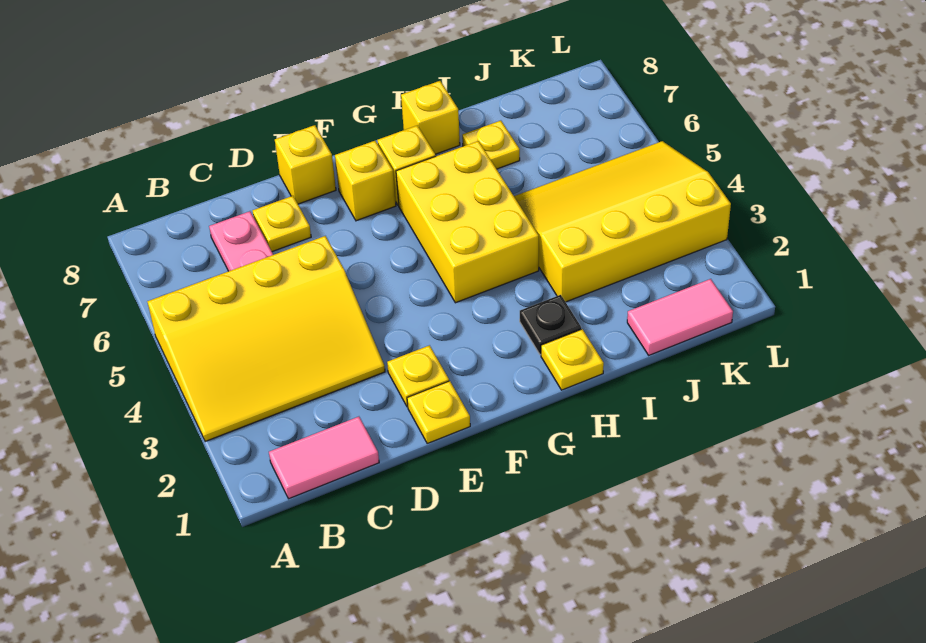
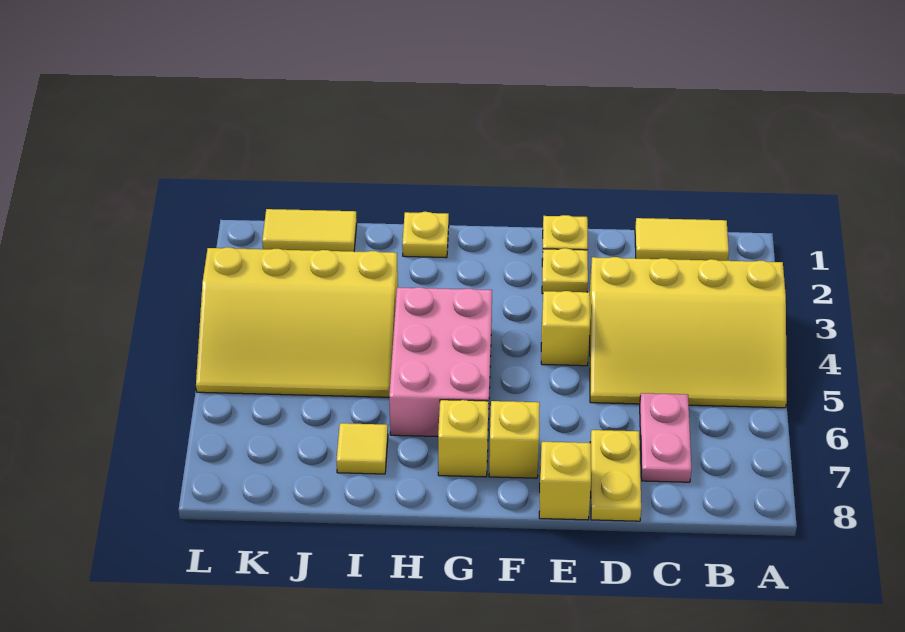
yellow slope A3:D5 level 1 top 5 -> yellow slope A3:D5 level 1 top 3
pink tile B1:C1 level 1 -> yellow tile B1:C1 level 1
yellow plate D7 level 1 -> yellow plate D7:D8 level 1
yellow brick G4:H6 level 1 -> pink brick G4:H6 level 1
black plate H2 level 1 -> none
yellow brick H8 level 1 -> yellow brick E4 level 1
yellow plate I7 level 1 -> yellow tile I7 level 1
pink tile J1:K1 level 1 -> yellow tile J1:K1 level 1

